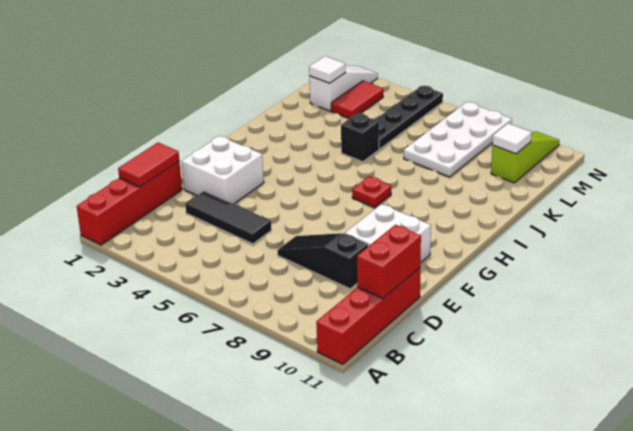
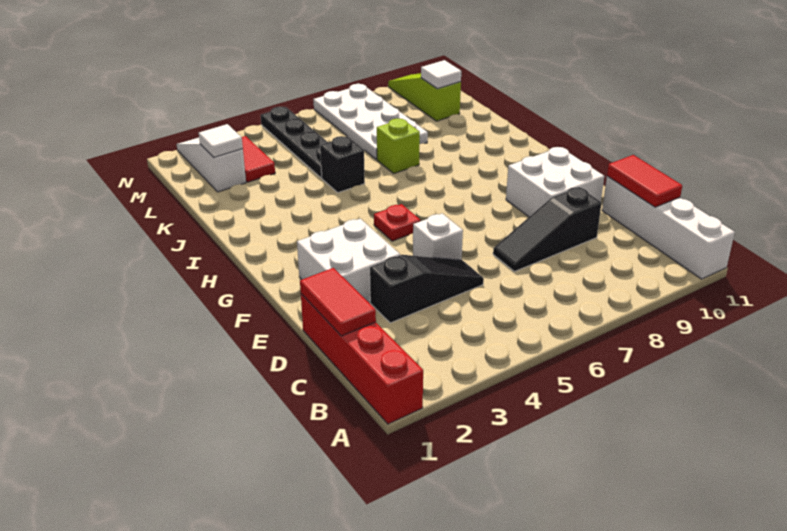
red brick A11:D11 level 1 -> white brick A11:D11 level 1
red brick C11:D11 level 2 -> red tile C11:D11 level 2
black tile D3:D5 level 1 -> black slope D3:D5 level 1 top 3
none -> white brick E5 level 1
red plate H7 level 1 -> red plate G5 level 1
none -> lime brick J7 level 1

